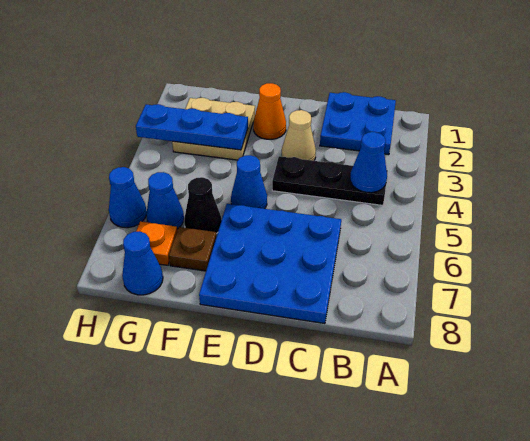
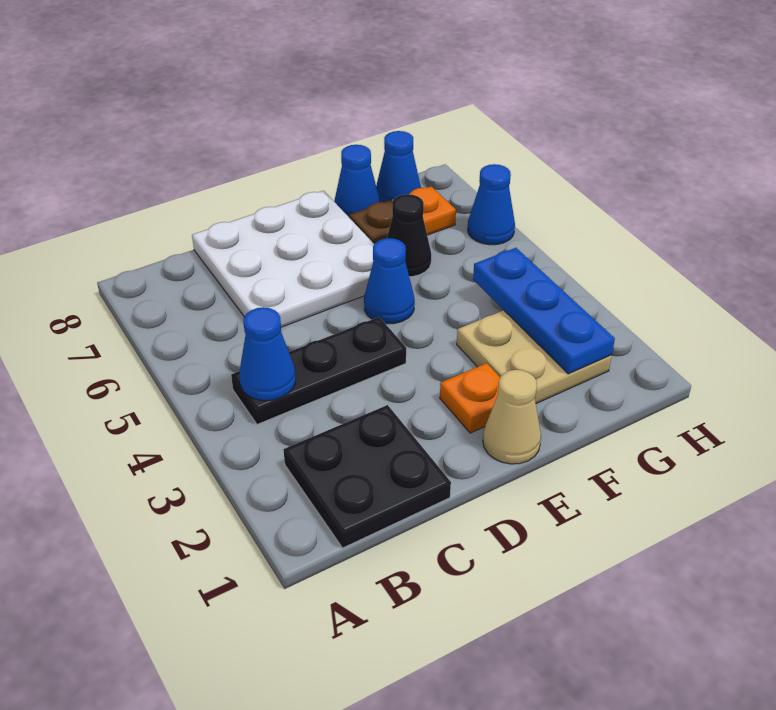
blue plate B1:C2 level 1 -> black plate B1:C2 level 1
blue plate C6:E8 level 1 -> white plate C6:E8 level 1
tan cone D3 level 1 -> tan cone E1 level 1
orange cone E2 level 1 -> orange plate E2 level 1
blue plate F3:H3 level 2 -> blue plate G2:G4 level 2
blue cone G6 level 1 -> blue cone F8 level 1

